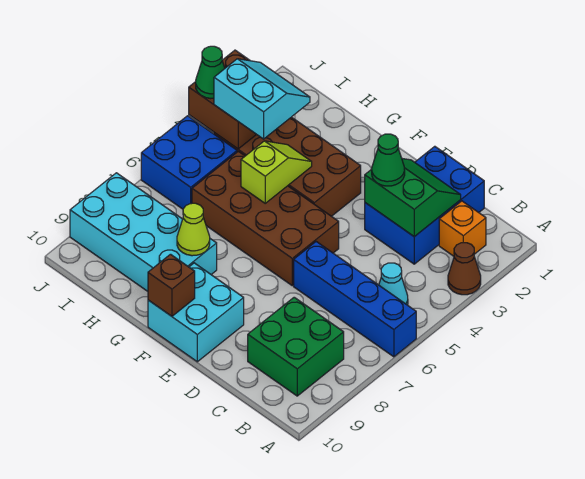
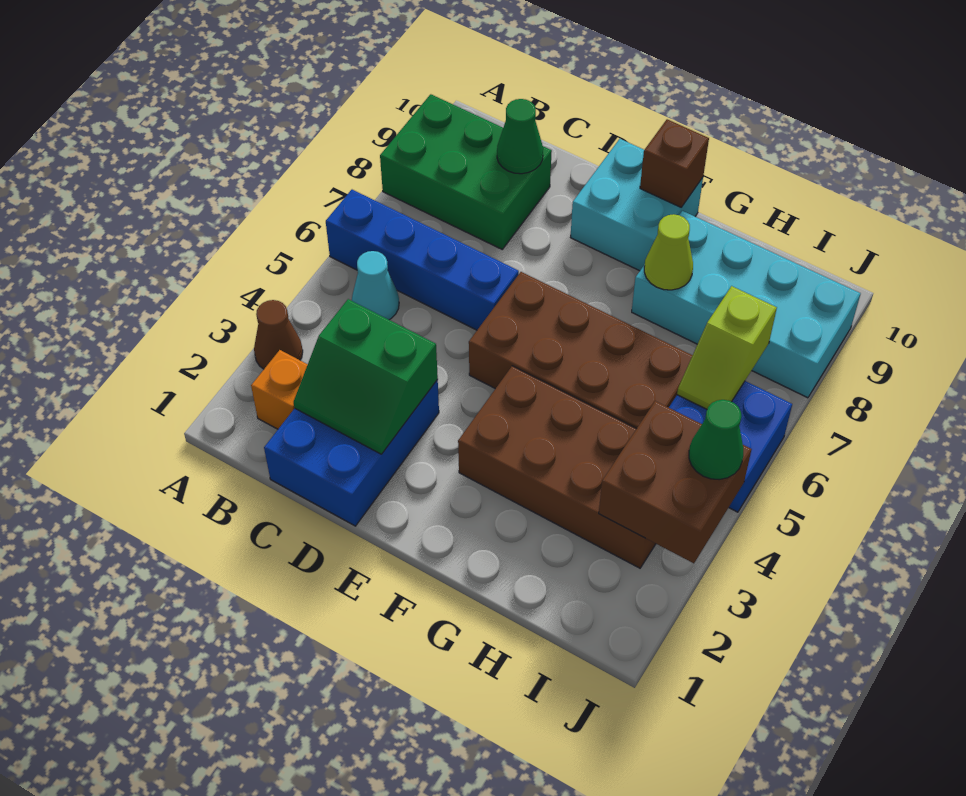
green brick B8:C9 level 1 -> green brick A8:C9 level 1
green cone D3 level 3 -> green cone C9 level 2
lime slope G4:G5 level 2 top 5 -> lime slope I6:I7 level 2 top 7
cyan slope H3:I4 level 3 top 4 -> none

